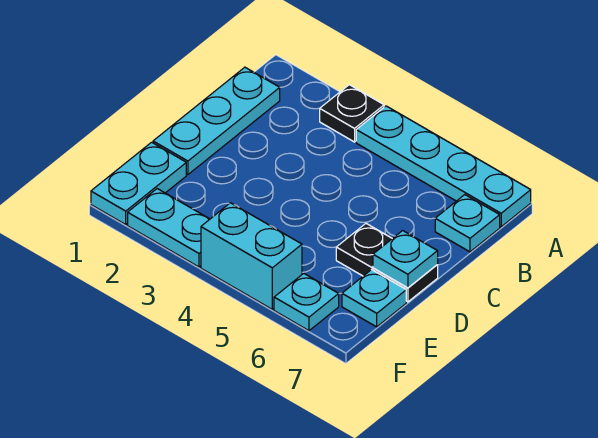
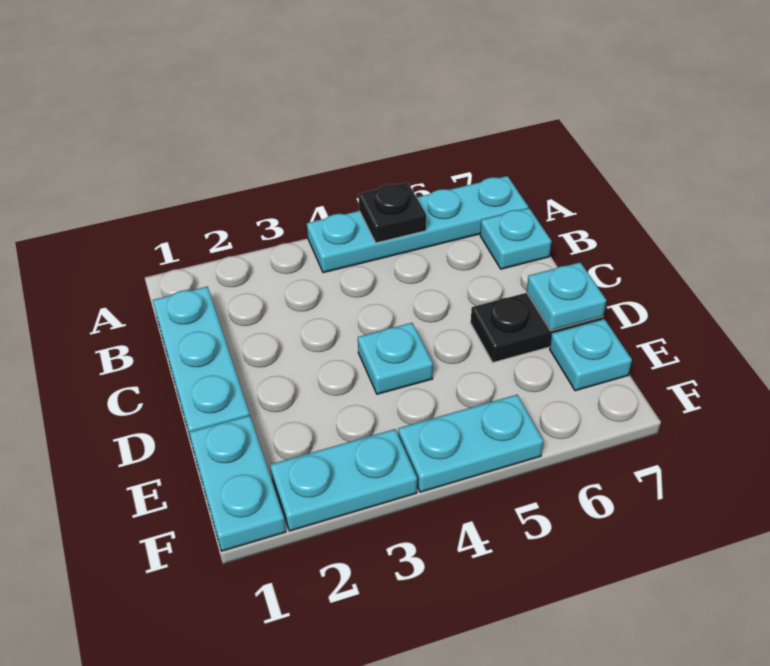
black plate A3 level 1 -> black plate A5 level 2
cyan brick F4:F5 level 1 -> cyan plate F4:F5 level 1
cyan plate F6 level 1 -> cyan plate D4 level 1

